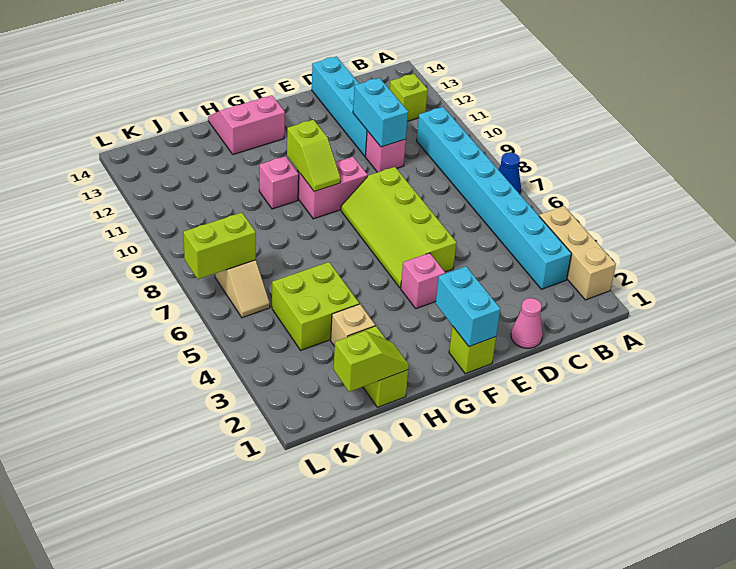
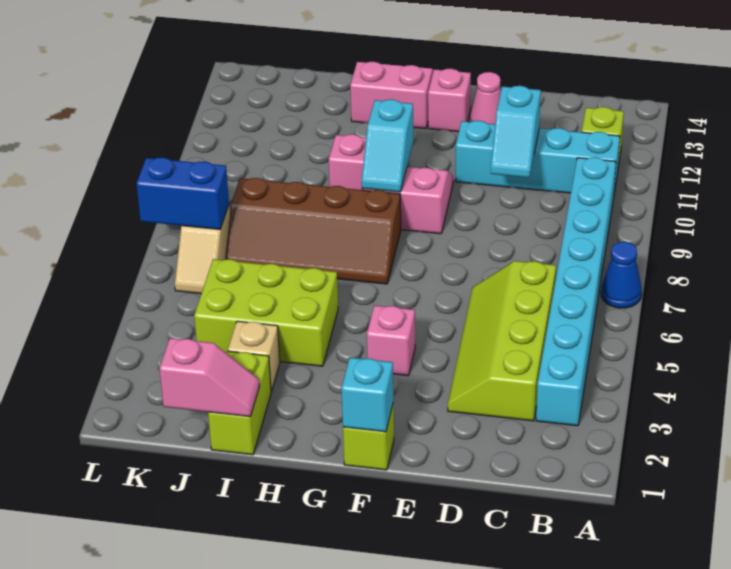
tan brick A2:A4 level 1 -> none
pink cone D1 level 1 -> pink cone E13 level 1
pink brick D10 level 1 -> pink brick F13 level 1
cyan brick D10:D11 level 2 -> cyan slope D10:D11 level 2 top 11
cyan brick D11:D14 level 1 -> cyan brick B11:E11 level 1
lime slope E5:F8 level 1 top E -> lime slope C3:D6 level 1 top C
cyan brick F1:F2 level 2 -> cyan brick F1 level 2
none -> brown slope G7:J8 level 1 top 8
lime slope G9:G10 level 2 top 10 -> cyan slope G9:G10 level 2 top 10
lime slope I1:J1 level 2 top J -> pink slope I1:J1 level 2 top J
lime brick I4:J5 level 1 -> lime brick H4:J5 level 1
lime brick K7:L7 level 2 -> blue brick K7:L7 level 2

